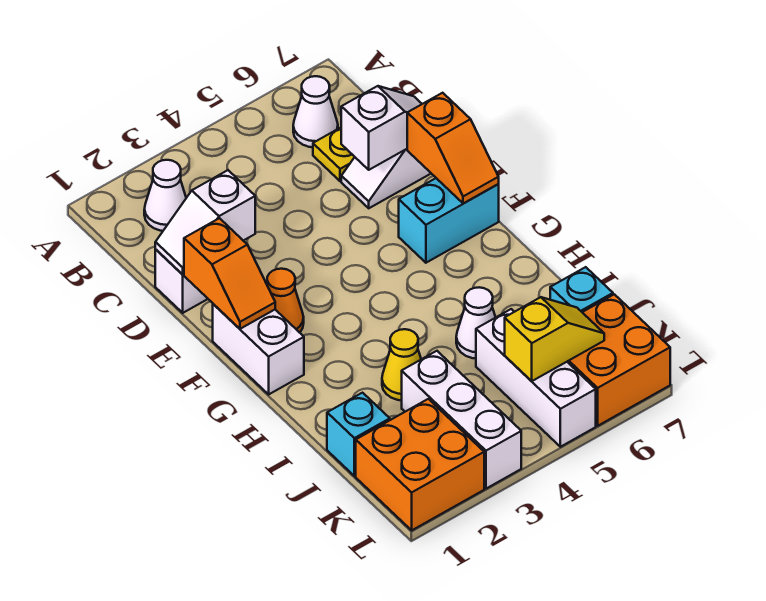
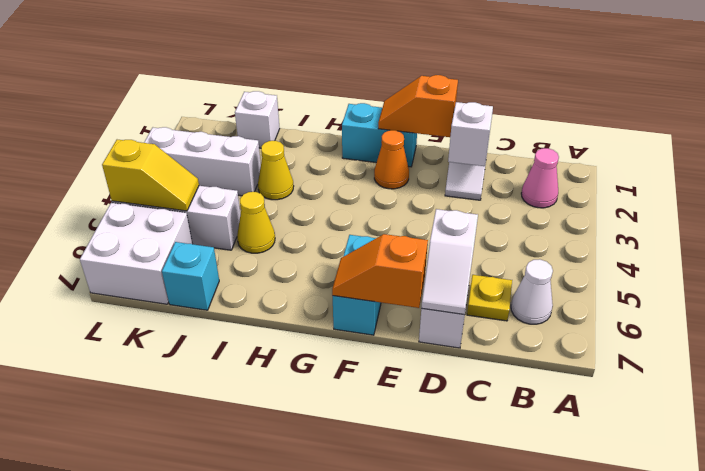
white cone B2 level 1 -> pink cone B2 level 1
white brick F1:G1 level 1 -> cyan brick F1:G1 level 1
white cone I5 level 1 -> yellow cone I5 level 1
cyan brick J1 level 1 -> white brick J1 level 1
orange brick K1:L2 level 1 -> none
yellow slope K5:K6 level 2 top 5 -> yellow slope K5:L5 level 2 top L
orange brick K6:L7 level 1 -> white brick K6:L7 level 1

